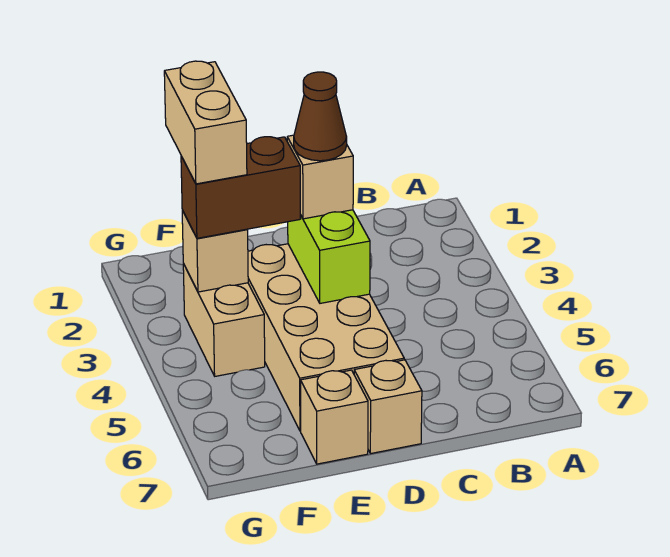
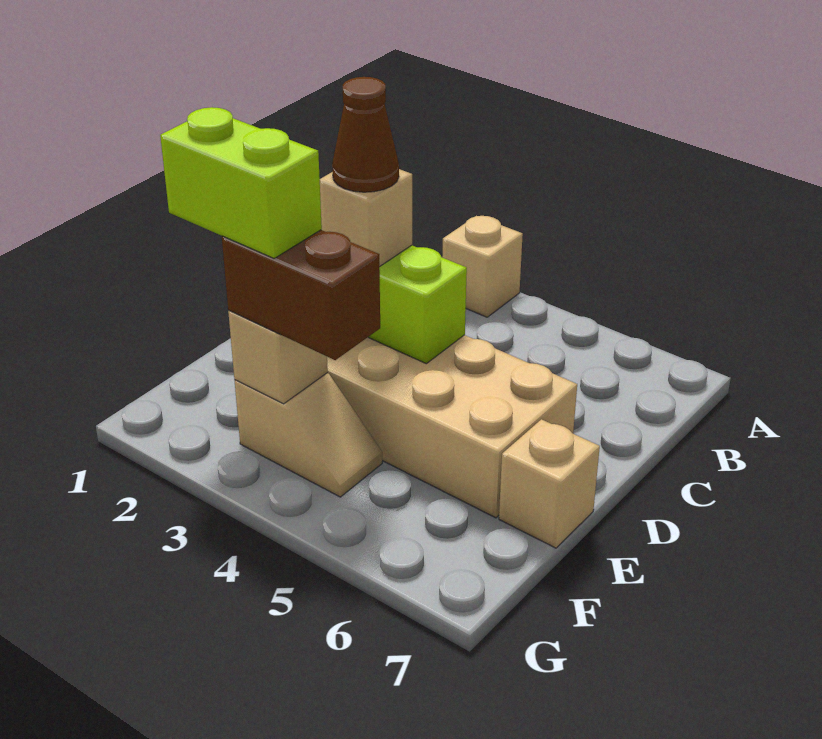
tan brick D7 level 1 -> tan brick A3 level 1
brown brick E3:F3 level 3 -> brown brick F3:F4 level 3
tan brick F2:F3 level 4 -> lime brick F2:F3 level 4
tan brick F3:F4 level 1 -> tan slope F3:F4 level 1 top 3

